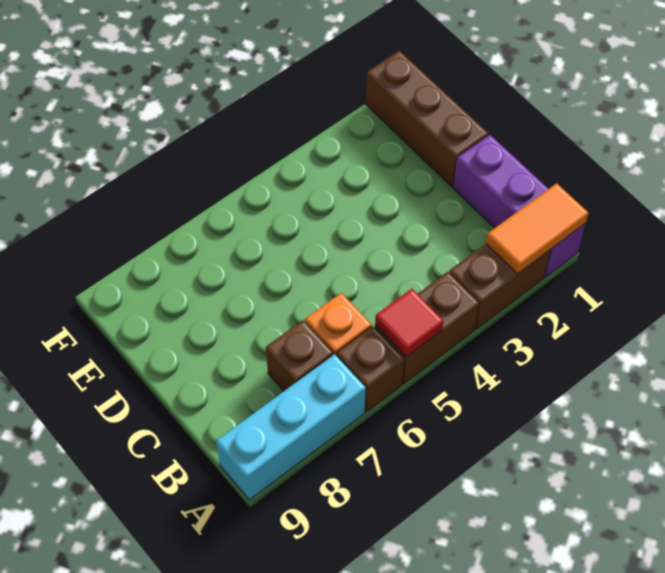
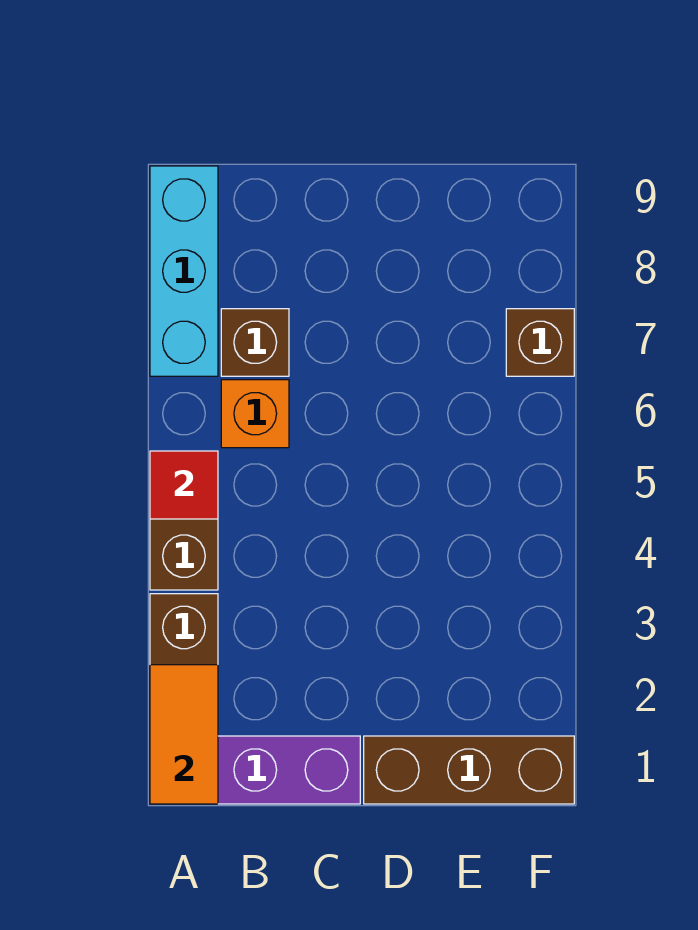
brown brick A6 level 1 -> brown brick F7 level 1

